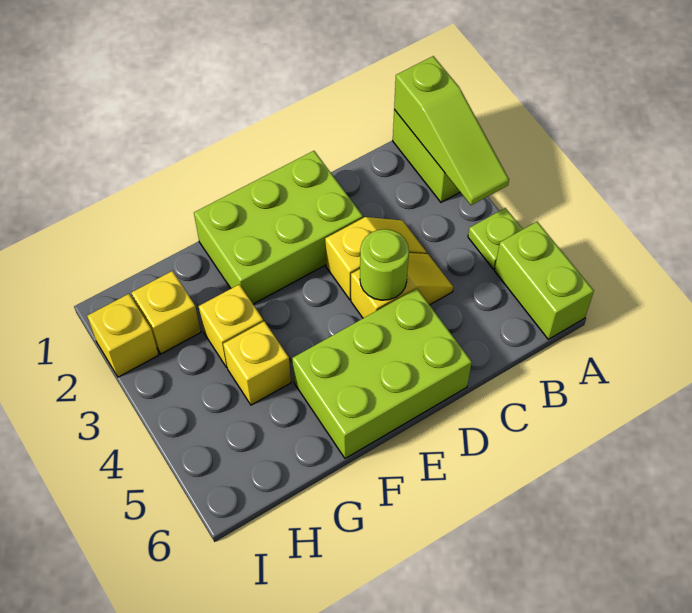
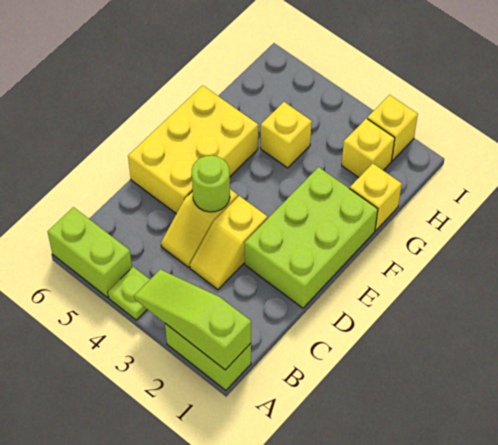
lime brick D5:F6 level 1 -> yellow brick D5:F6 level 1
yellow brick G3 level 1 -> yellow brick G1 level 1

